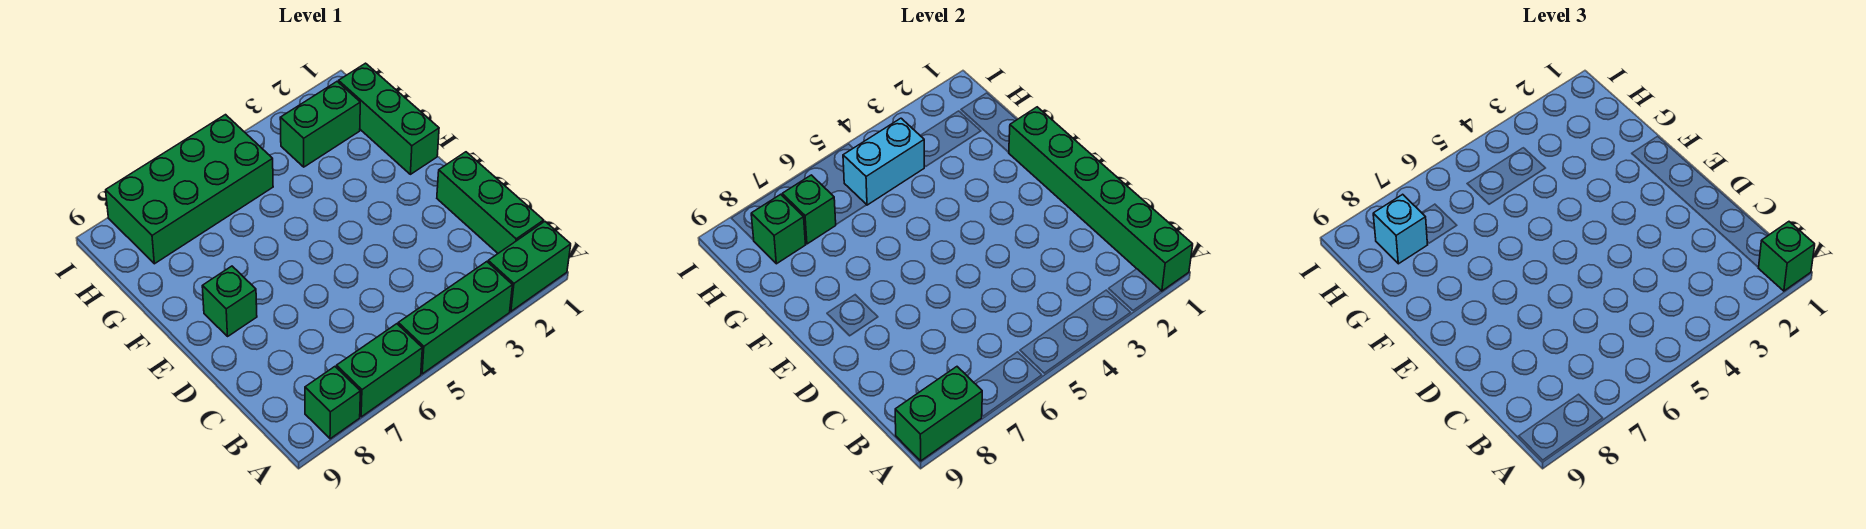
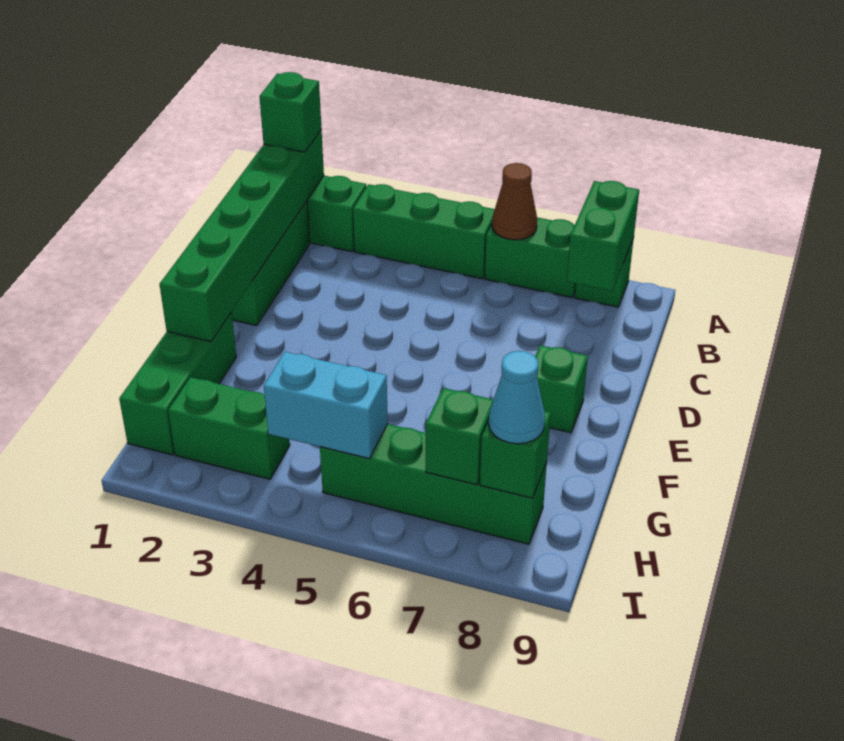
none -> brown cone A6 level 2
green brick A8:A9 level 2 -> green brick A8:B8 level 2
green brick H5:I8 level 1 -> green brick H5:H8 level 1
cyan brick H8 level 3 -> cyan cone H8 level 3

